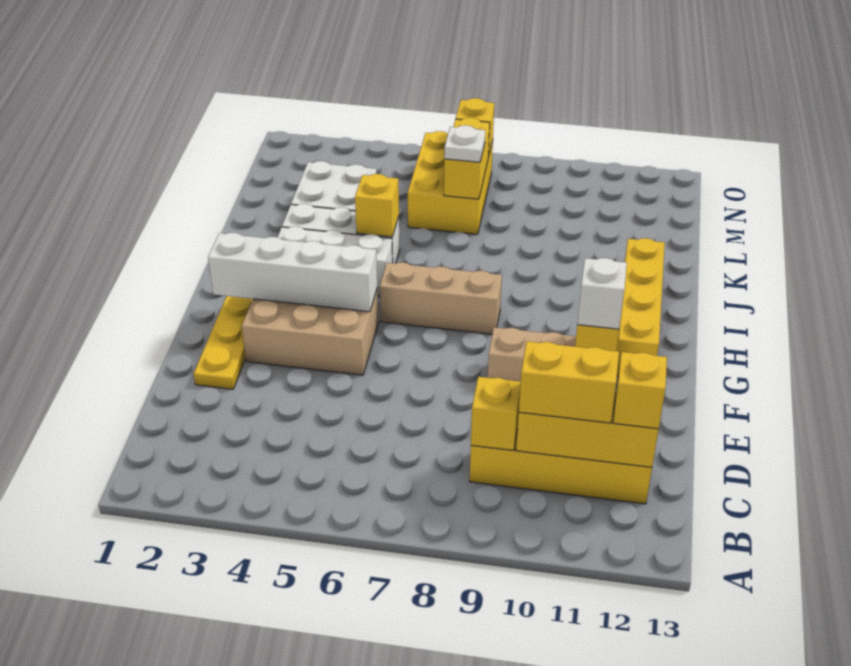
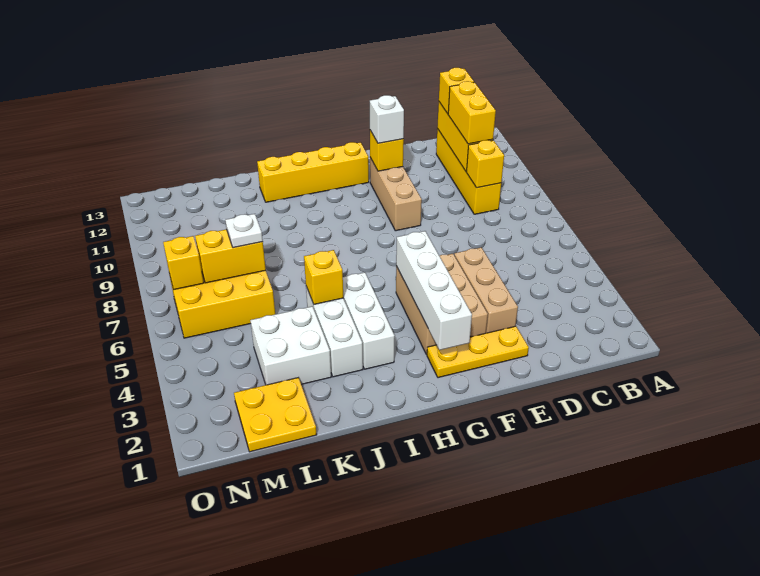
tan brick H6:H8 level 1 -> tan brick E3:E5 level 1
none -> yellow plate L1:M2 level 1

